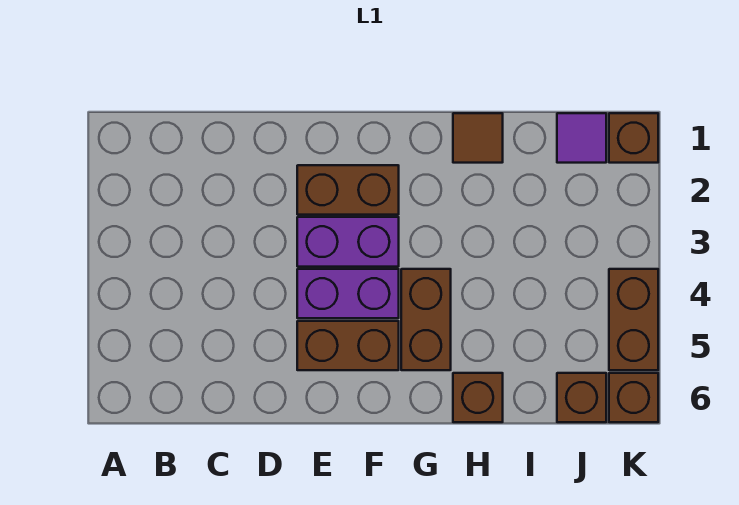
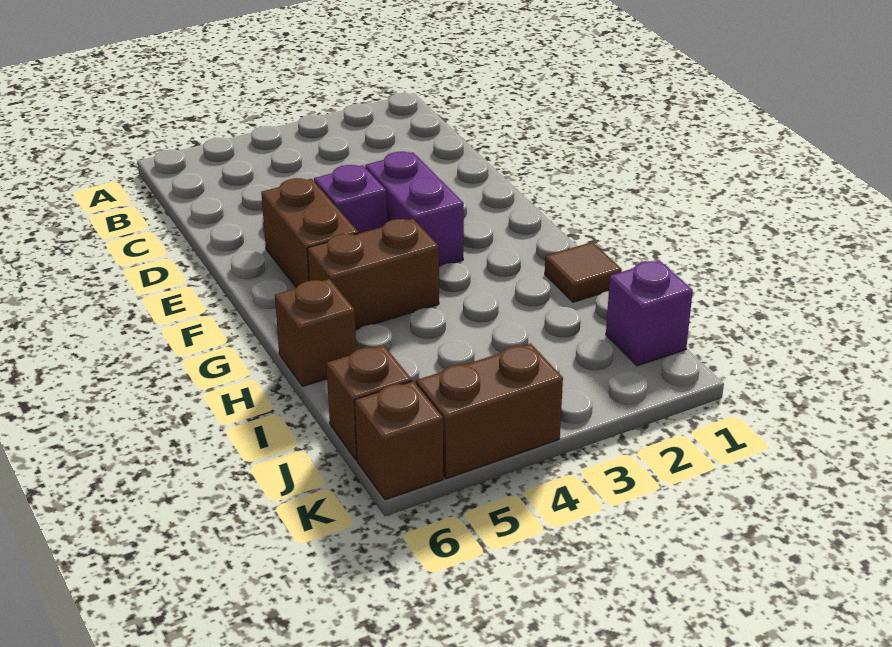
brown brick E2:F2 level 1 -> none
purple brick E4:F4 level 1 -> purple brick E4 level 1
purple tile J1 level 1 -> purple brick J1 level 1
brown brick K1 level 1 -> none

